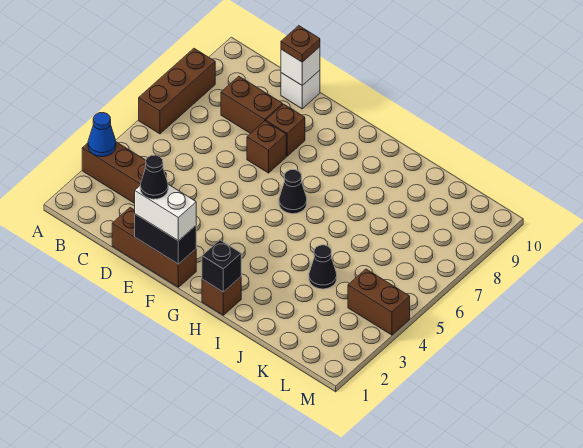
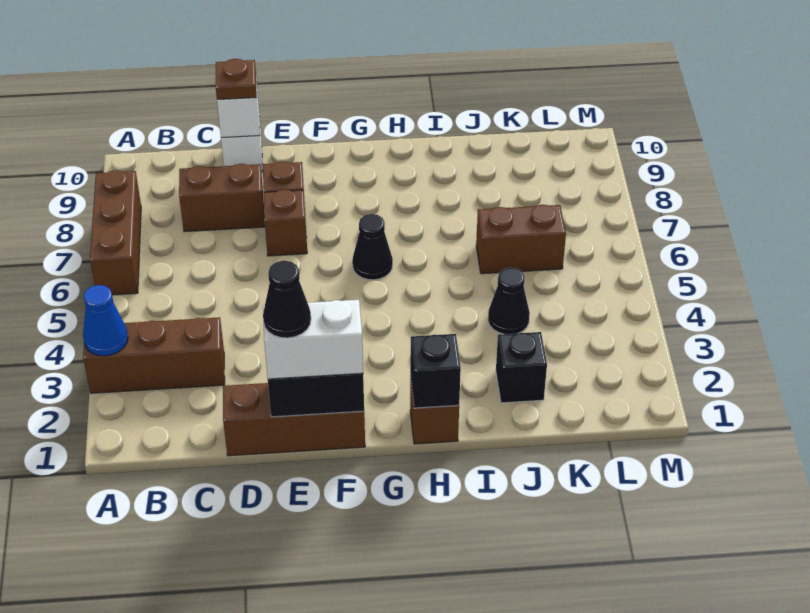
none -> black brick J2 level 1
brown brick L4:M4 level 1 -> brown brick J6:K6 level 1

